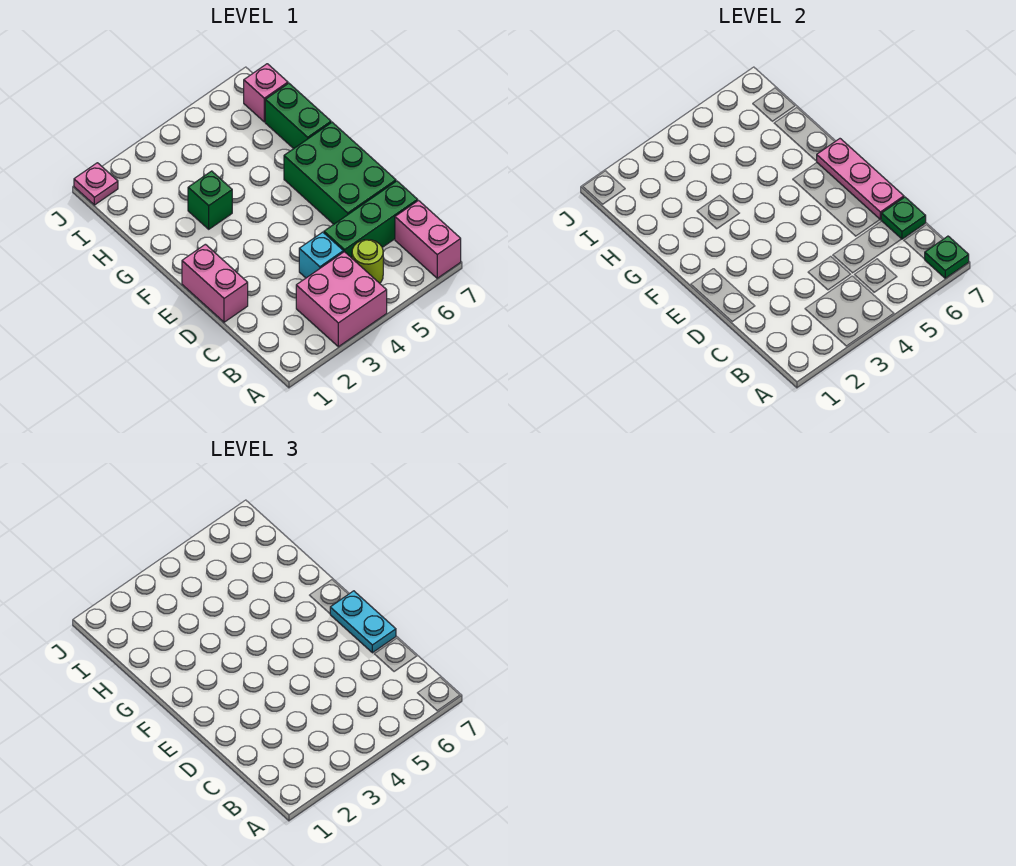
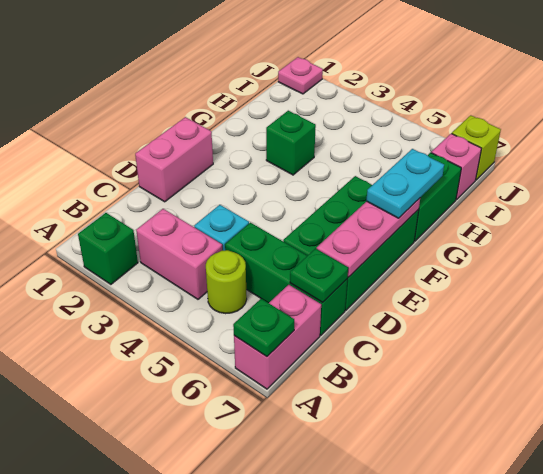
none -> green brick A2 level 1
pink brick A3:B4 level 1 -> pink brick B3:B4 level 1
cyan plate D7:E7 level 3 -> cyan plate F7:G7 level 3
none -> lime brick J7 level 1

